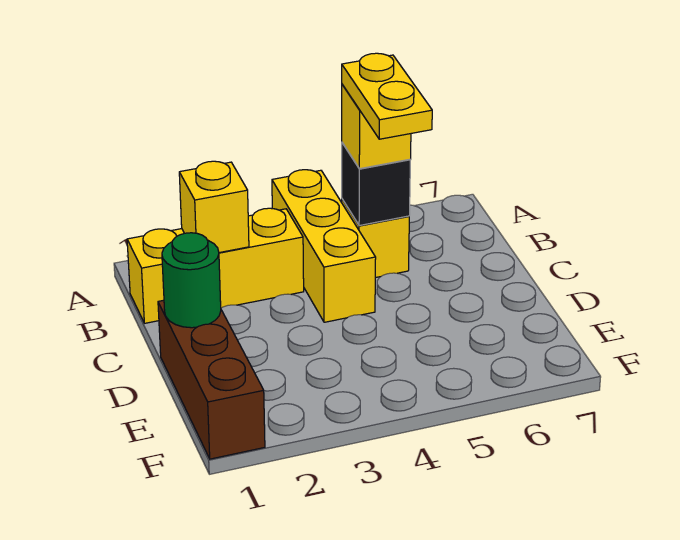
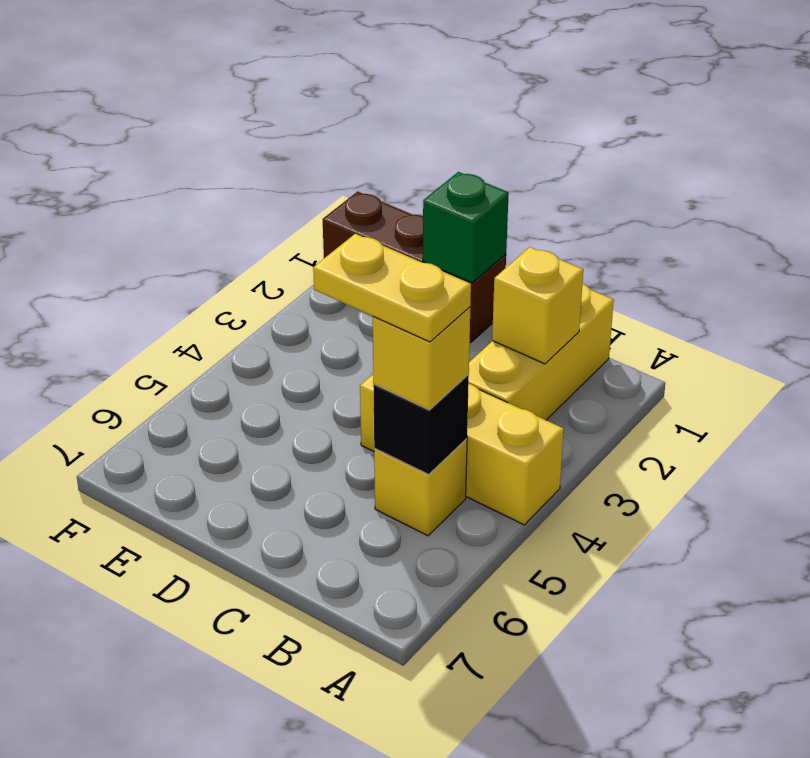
green round brick D1 level 2 -> green brick D1 level 2

